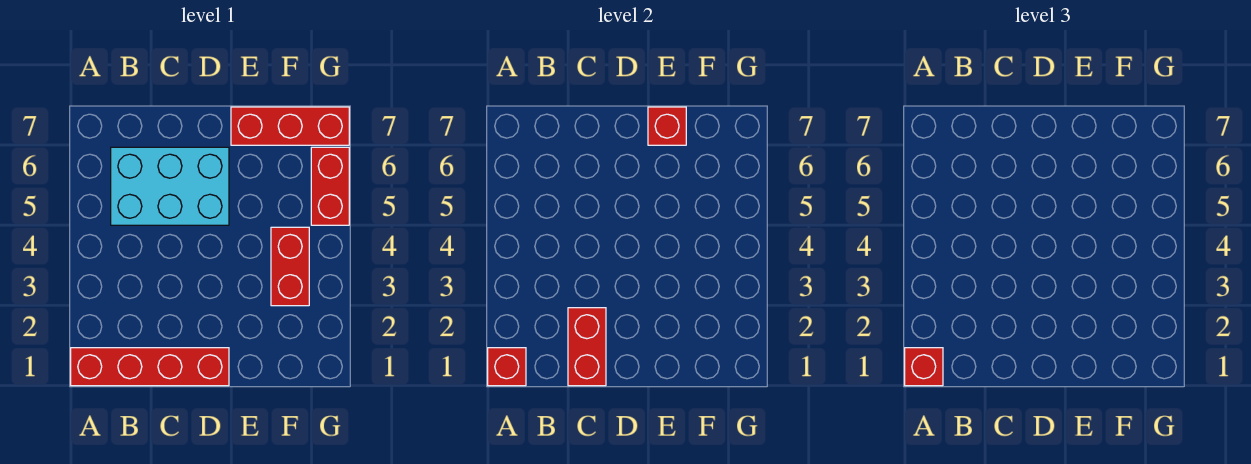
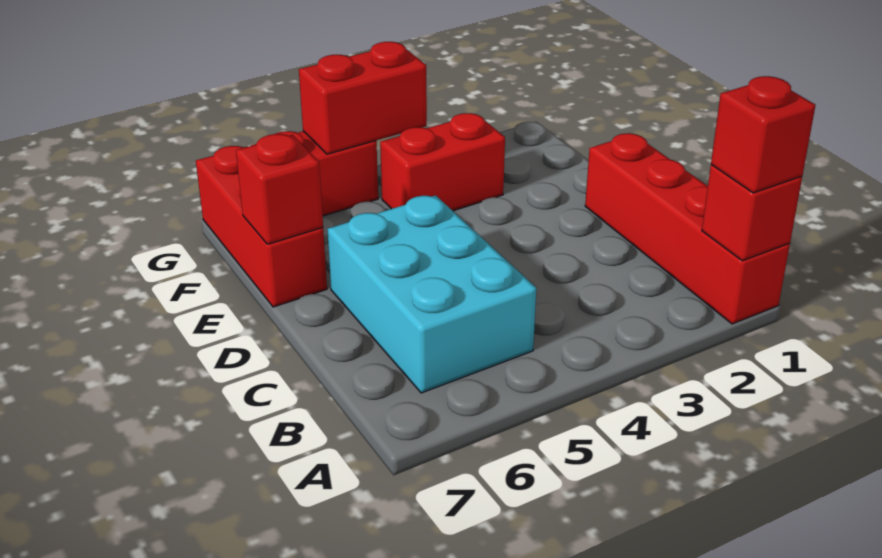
red brick C1:C2 level 2 -> red brick G4:G5 level 2

